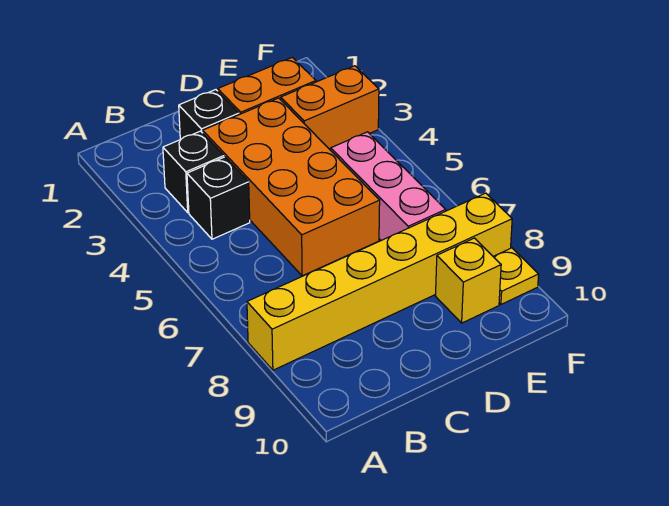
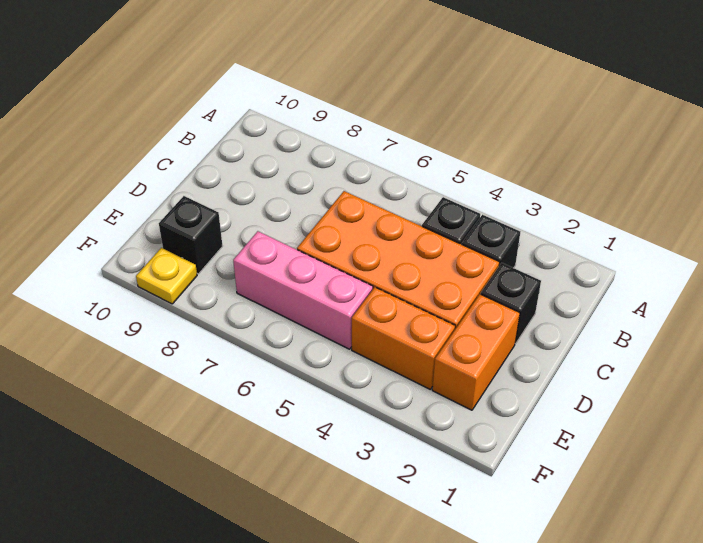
yellow brick A8:F8 level 1 -> none
orange brick E3:F3 level 1 -> orange brick E3:E4 level 1
yellow brick E9 level 1 -> black brick E9 level 1

